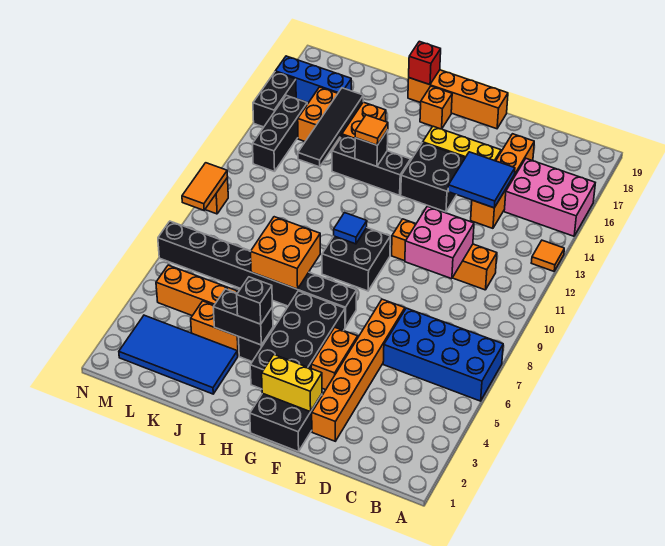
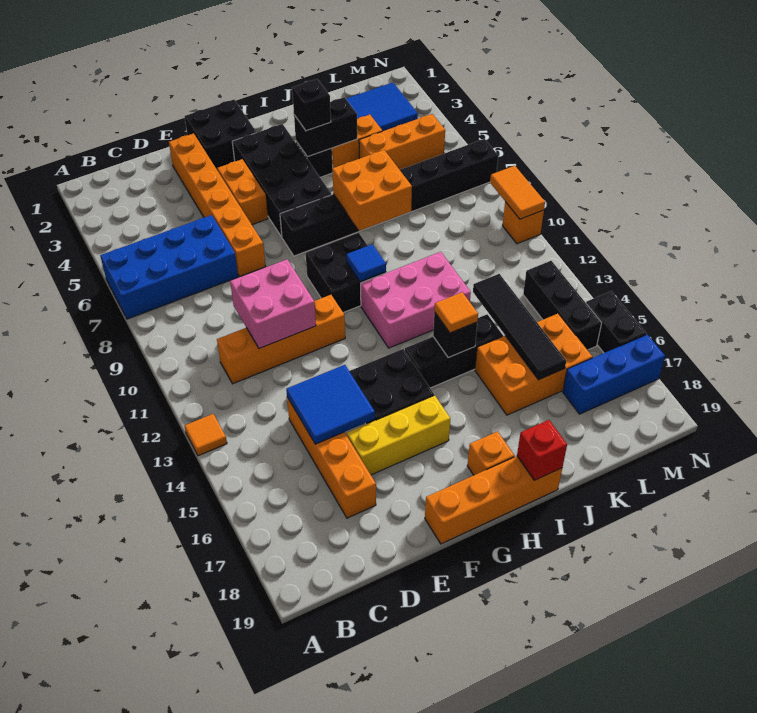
pink brick A15:C16 level 1 -> pink brick H11:J12 level 1
yellow brick F2:G2 level 2 -> none

